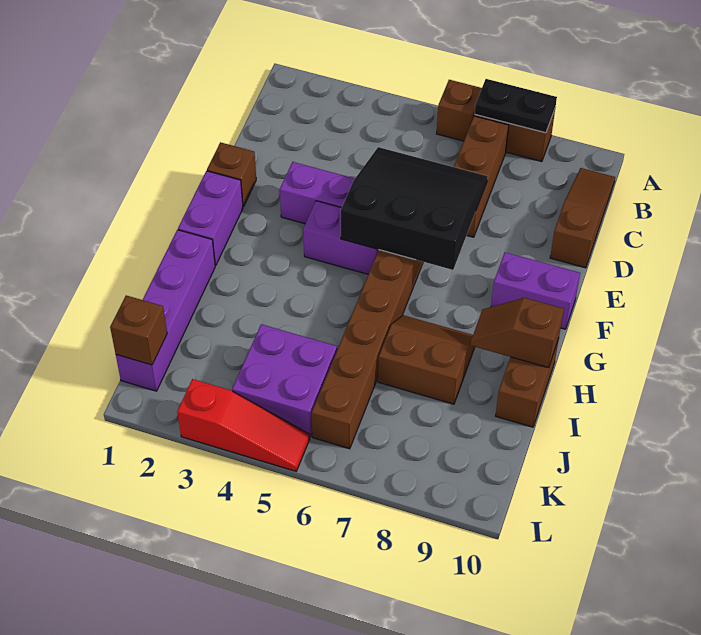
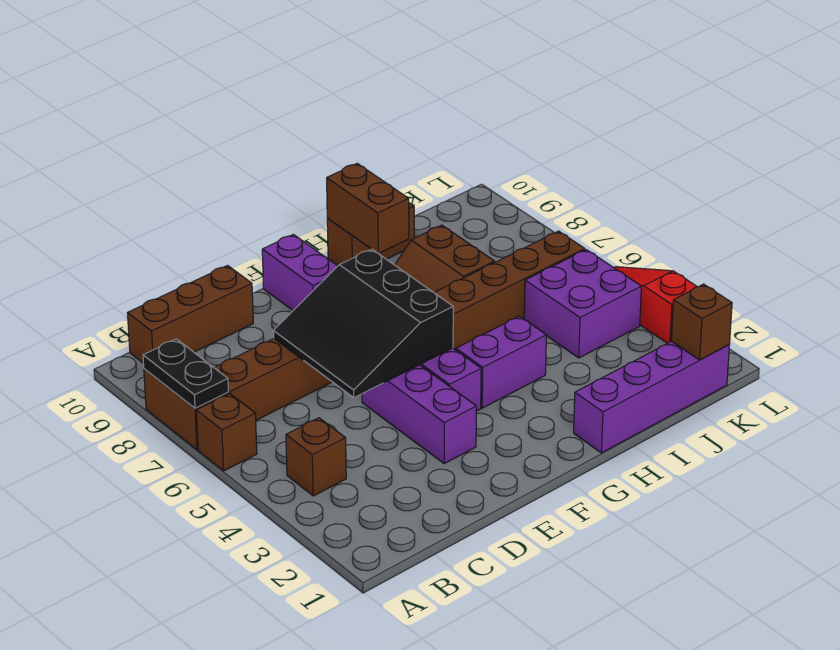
brown slope B10:D10 level 1 top D -> brown brick B10:D10 level 1
brown brick E1 level 1 -> brown brick B4 level 1
purple brick F1:G1 level 1 -> purple brick G4:H4 level 1
brown slope H9:H10 level 2 top 10 -> brown brick H9:H10 level 2

